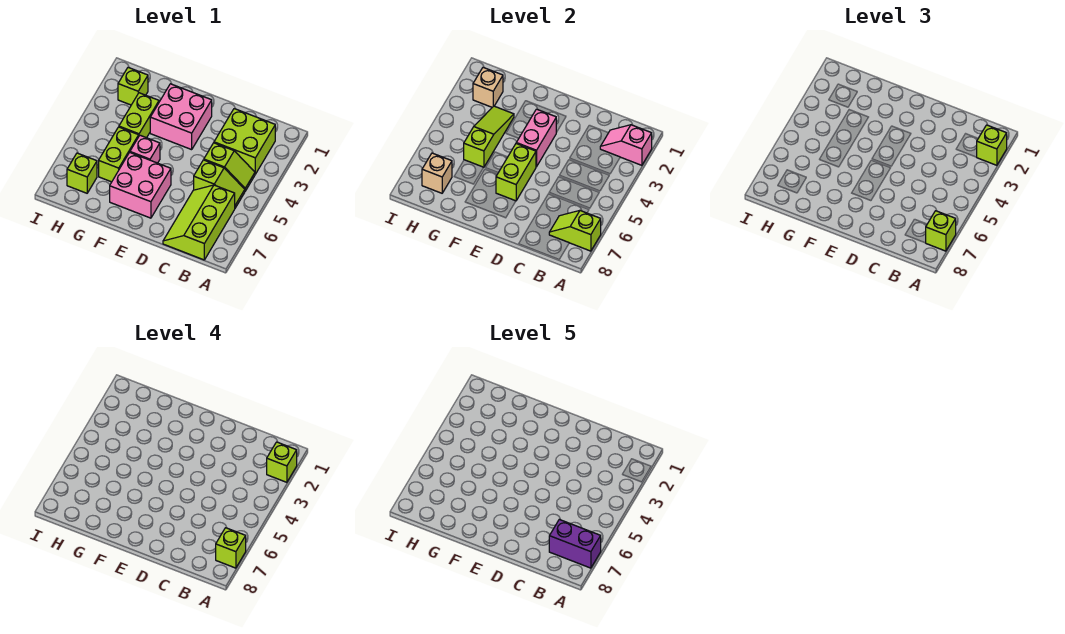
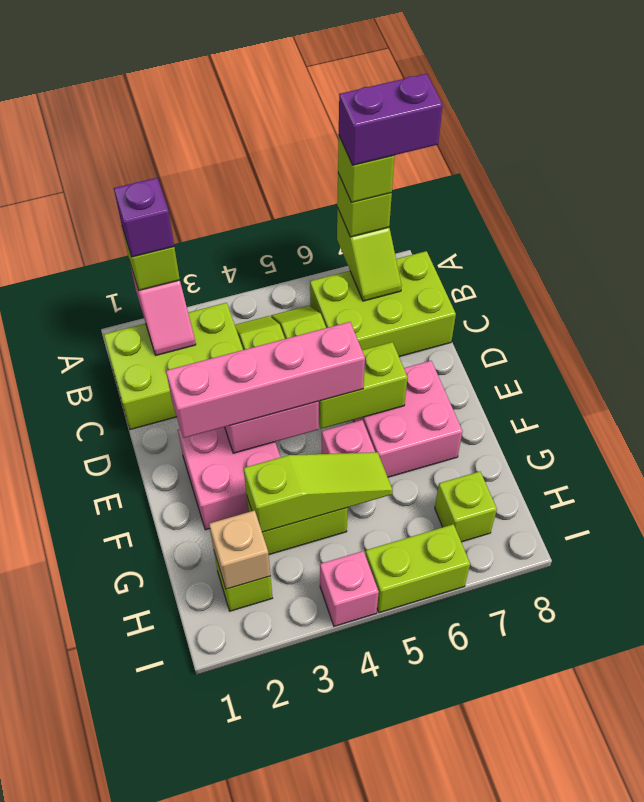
lime brick A2 level 4 -> purple brick A2 level 4
purple brick A7:B7 level 5 -> purple brick A7:A8 level 5
lime brick B2:C3 level 1 -> lime brick B1:C3 level 1
lime slope B6:C8 level 1 top B -> lime brick B6:C8 level 1
none -> pink brick E2:E5 level 3
lime slope G3:G5 level 2 top 5 -> lime slope G3:G5 level 2 top 3
lime brick G5:G6 level 1 -> lime brick I5:I6 level 1
tan brick H7 level 2 -> none
none -> pink brick I4 level 1

